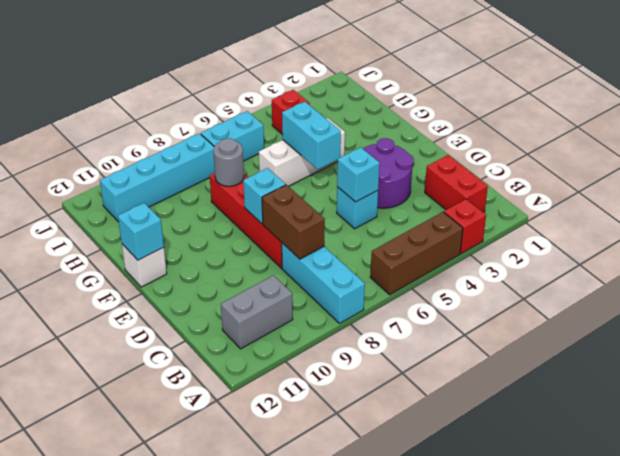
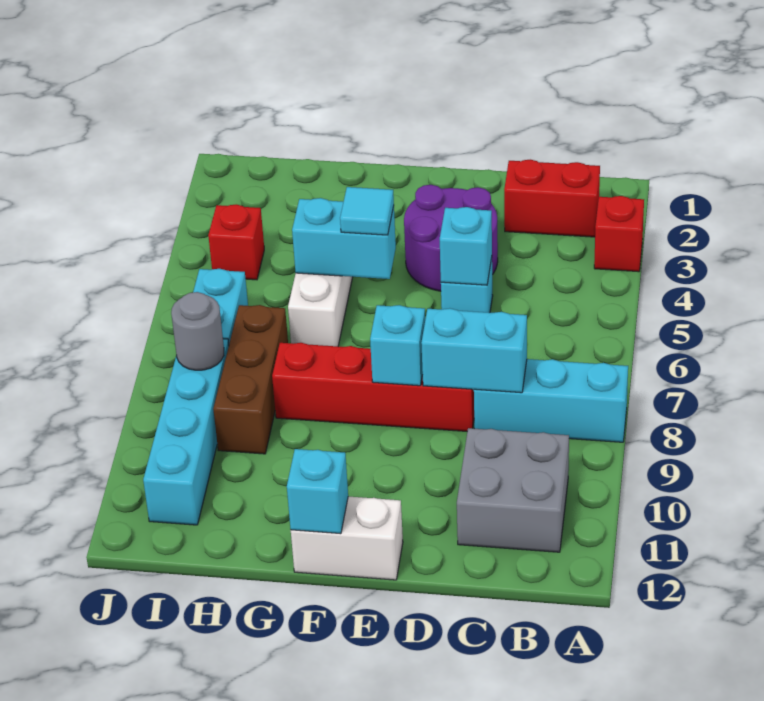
brown brick A4:A6 level 1 -> brown brick H7:H9 level 1
grey brick B10:B11 level 1 -> grey brick B10:C11 level 1
brown brick C8:D8 level 2 -> cyan brick C8:D8 level 2
none -> cyan tile F5 level 3
white brick F12 level 1 -> white brick E12:F12 level 1
grey round brick G8 level 2 -> grey round brick I8 level 2

